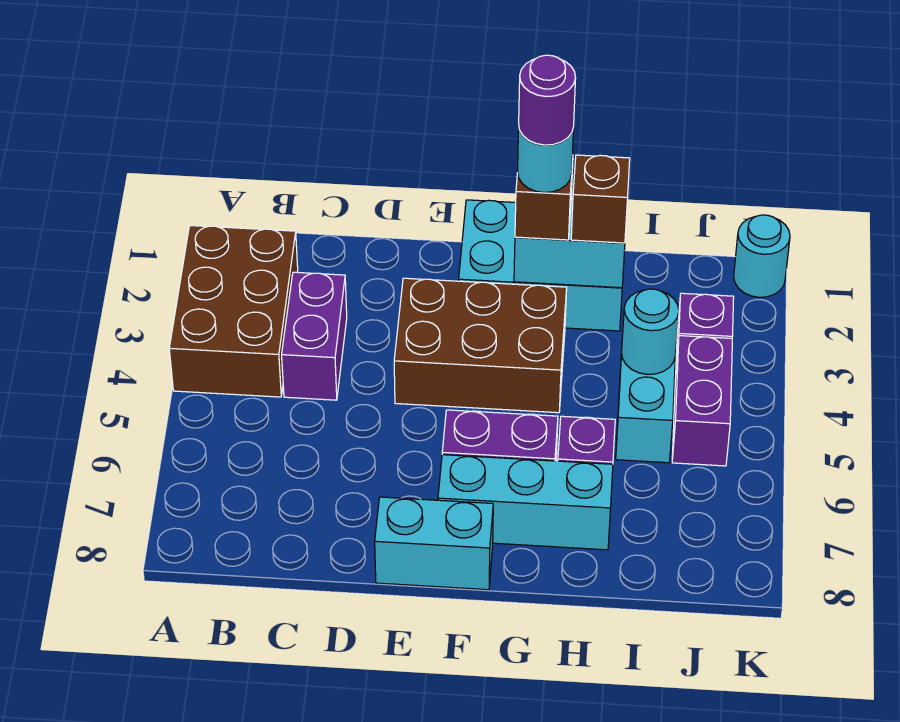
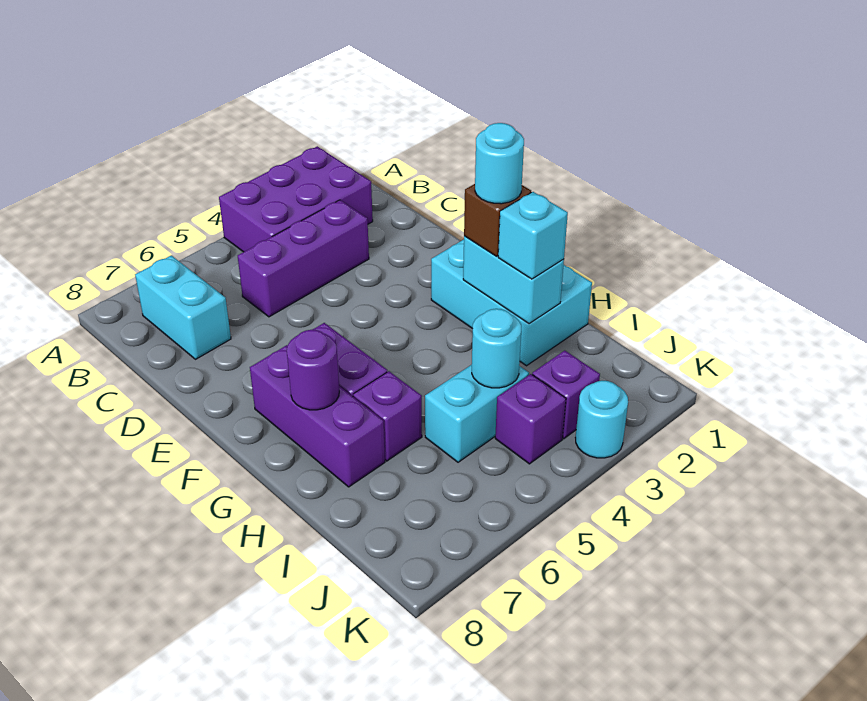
brown brick A2:B4 level 1 -> purple brick A2:B4 level 1
purple brick C3:C4 level 1 -> purple brick C3:C5 level 1
brown brick E3:G4 level 1 -> none
cyan brick E8:F8 level 1 -> cyan brick B7:C7 level 1
cyan brick F7:H7 level 1 -> purple brick F7:H7 level 1
purple round brick G2 level 5 -> purple round brick G7 level 2
brown brick H2 level 3 -> cyan brick H2 level 3
purple brick J4:J5 level 1 -> purple brick J4 level 1
cyan round brick K1 level 1 -> cyan round brick K3 level 1

